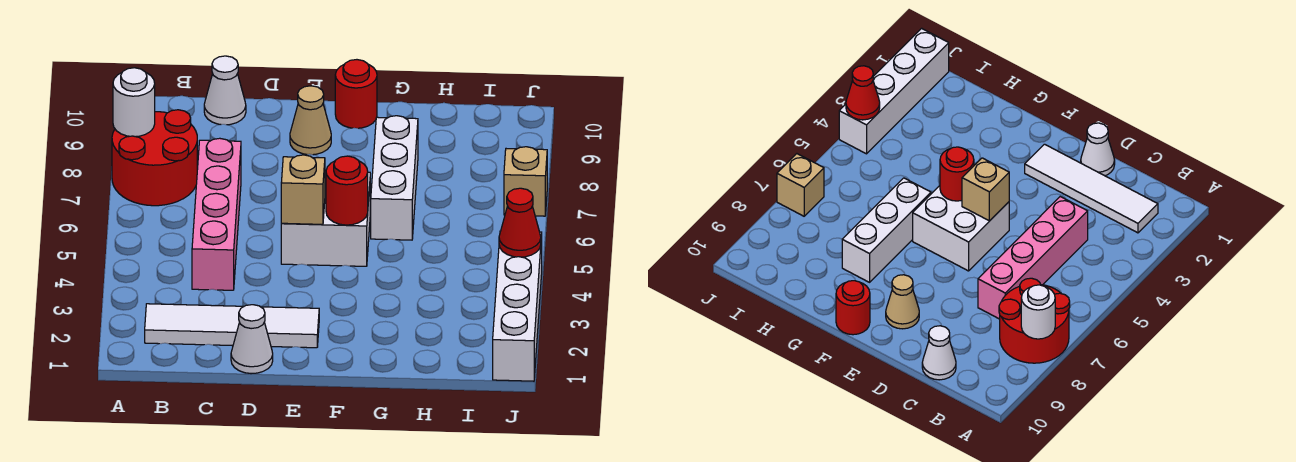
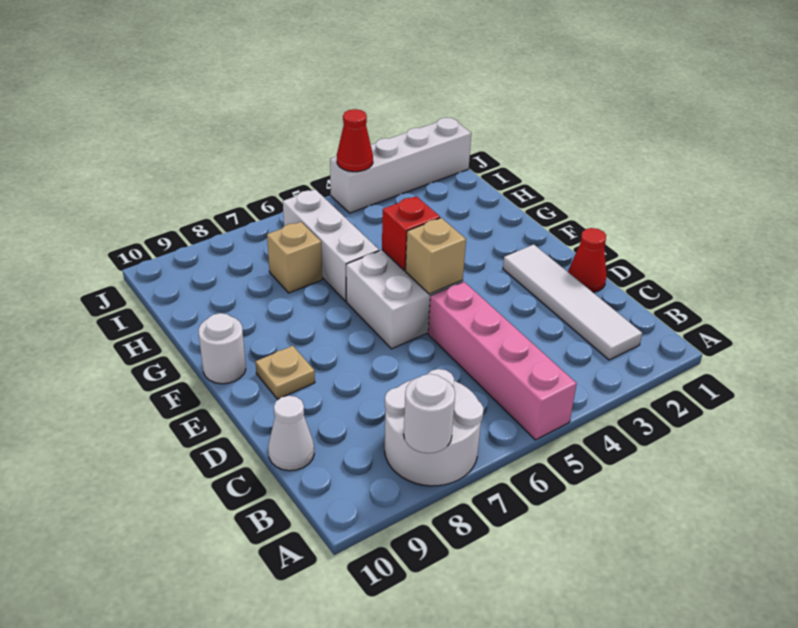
red round brick A7:B8 level 1 -> white round brick A7:B8 level 1
pink brick C4:C7 level 1 -> pink brick A5:D5 level 1
white cone D1 level 1 -> red cone D1 level 1
tan cone E9 level 1 -> tan plate E9 level 1
red round brick F5 level 2 -> red brick F5 level 2
red round brick F10 level 1 -> white round brick F10 level 1
white brick G6:G8 level 1 -> white brick G6:I6 level 1
tan brick J7 level 1 -> tan brick H7 level 1

